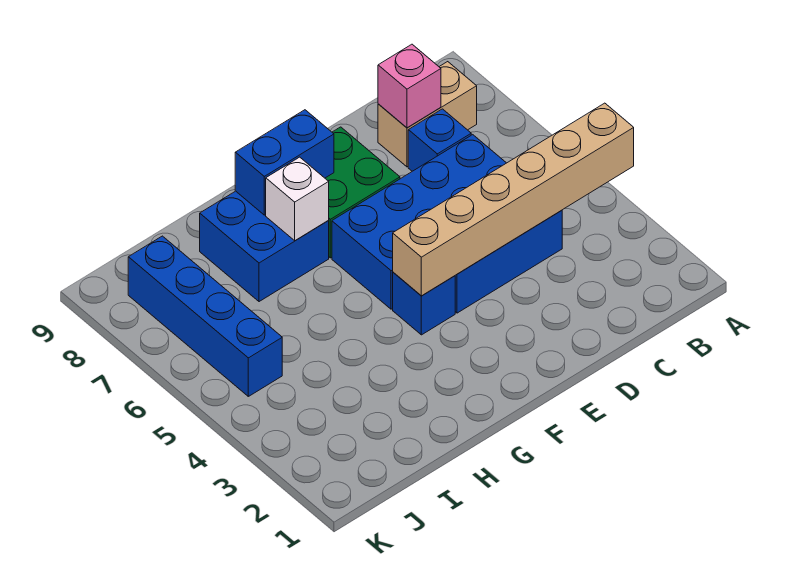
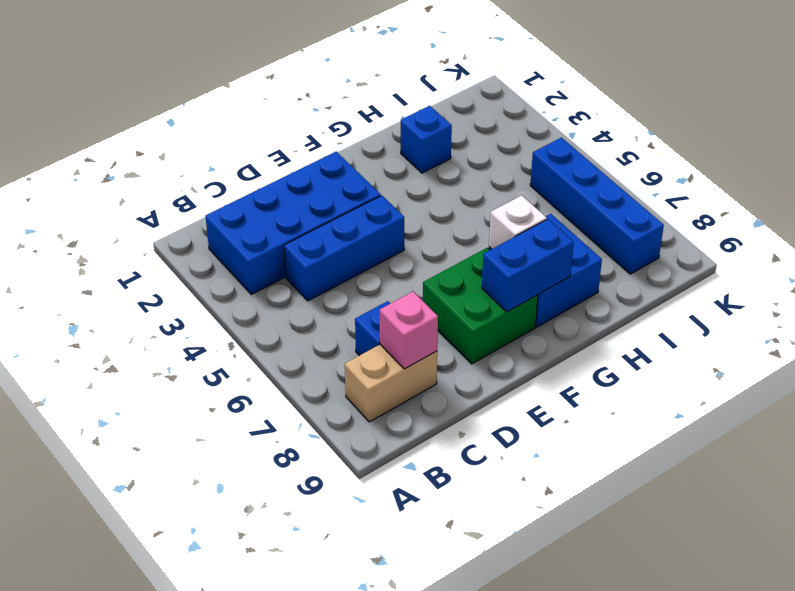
tan brick A4:F4 level 2 -> none
blue brick C5:F6 level 1 -> blue brick B2:E3 level 1
blue brick F4 level 1 -> blue brick H2 level 1

